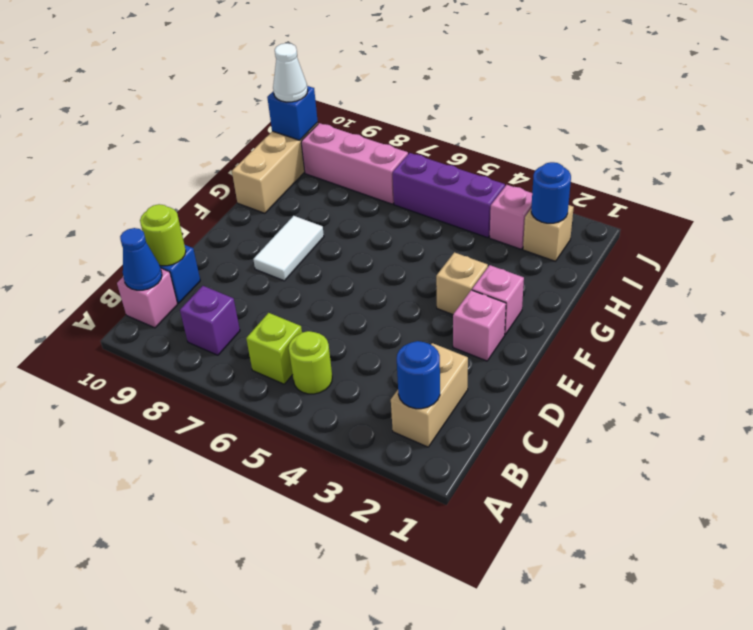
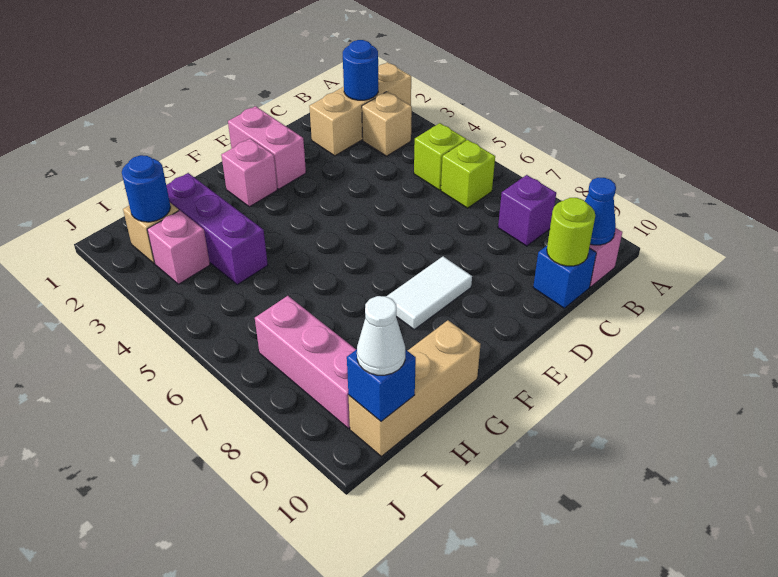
tan brick B2:C2 level 1 -> tan brick A2:C2 level 1
lime round brick B5 level 1 -> lime brick B5 level 1
pink brick E2 level 1 -> pink brick E1:E2 level 1
tan brick F3 level 1 -> tan brick B3 level 1
purple brick I4:I6 level 1 -> purple brick H2:H4 level 1

